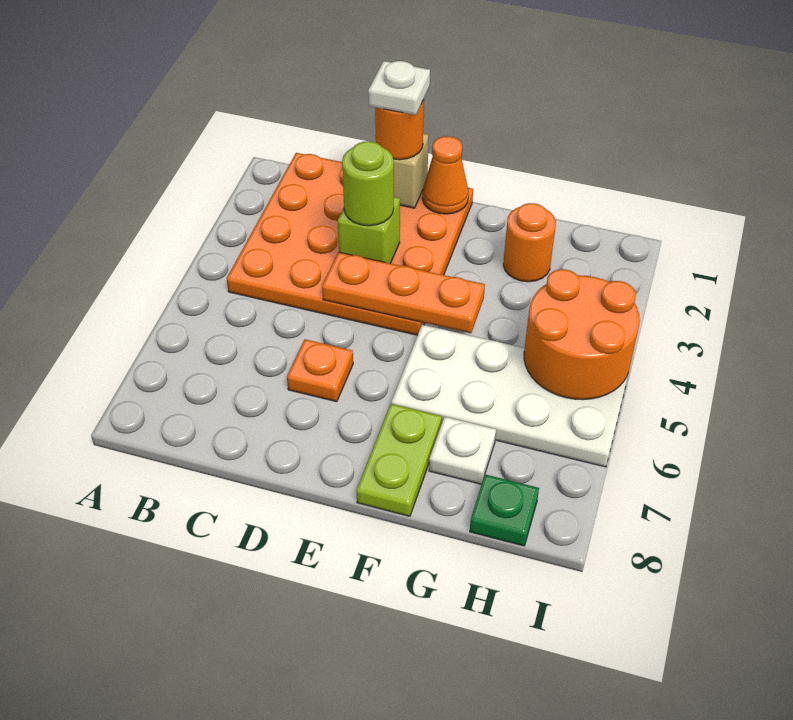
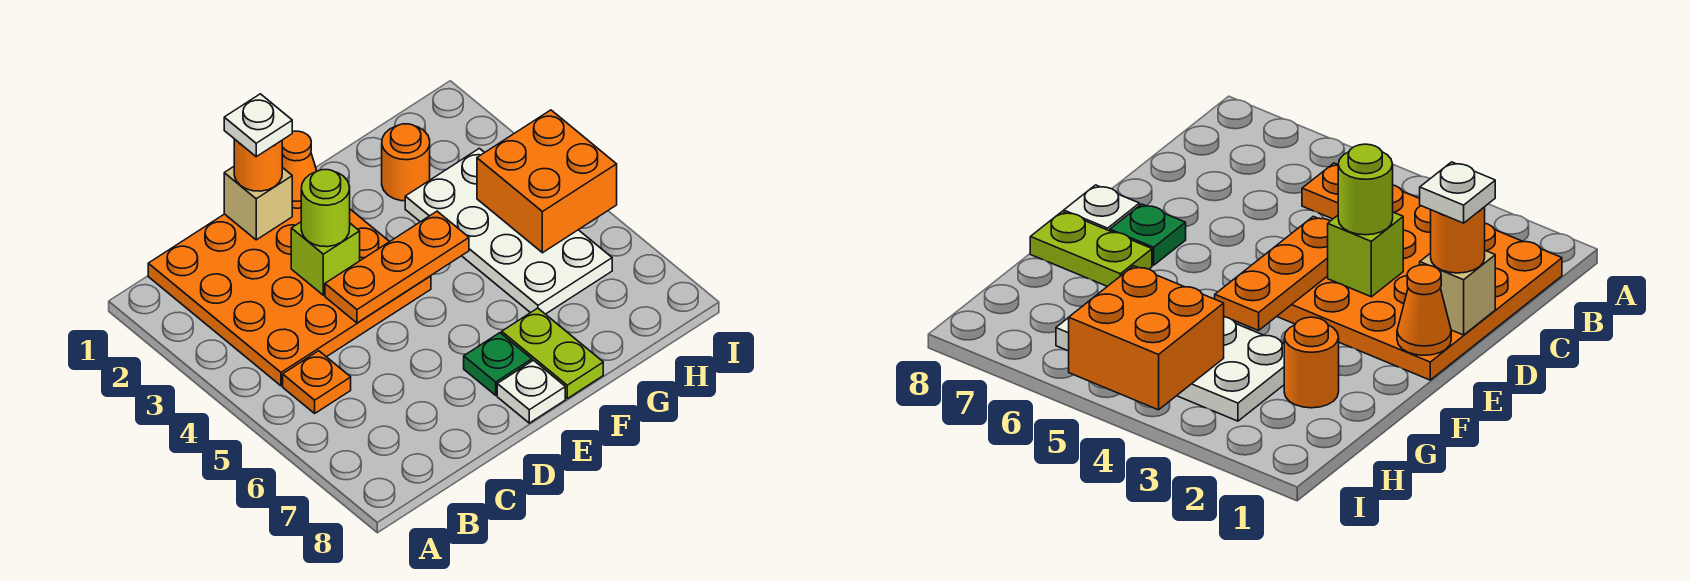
orange plate D6 level 1 -> orange plate B5 level 1
white plate F5:I6 level 1 -> white plate G3:H6 level 1
white plate G7 level 1 -> white plate E8 level 1
orange round brick H4:I5 level 2 -> orange brick H4:I5 level 2
green plate H8 level 1 -> green plate E7 level 1

